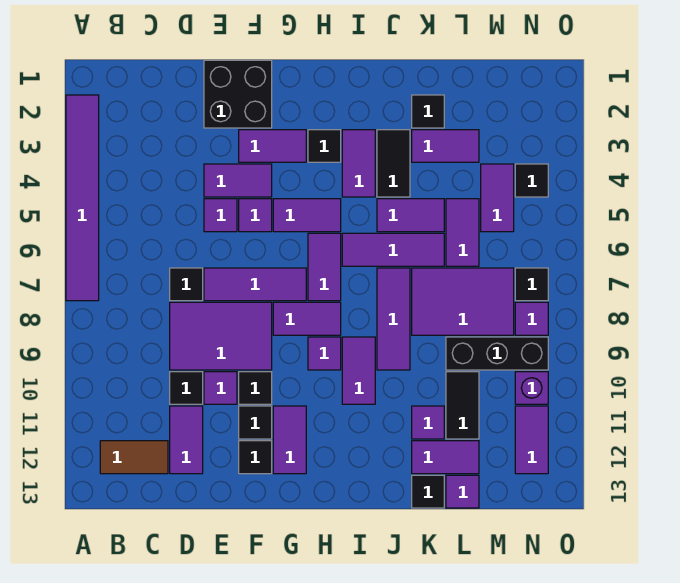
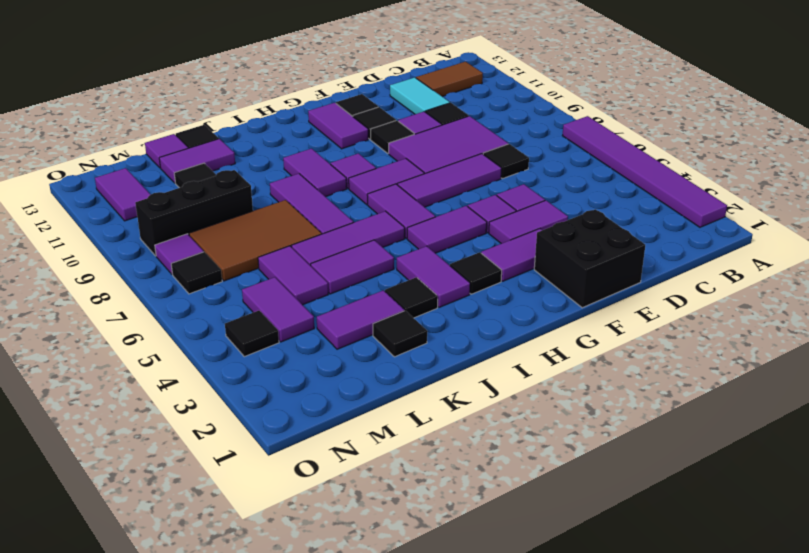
purple tile D11:D12 level 1 -> cyan tile D11:D12 level 1
black tile J3:J4 level 1 -> black tile J3 level 1
purple tile K7:M8 level 1 -> brown tile K7:M8 level 1
purple tile K11 level 1 -> none
purple brick N10 level 1 -> none

